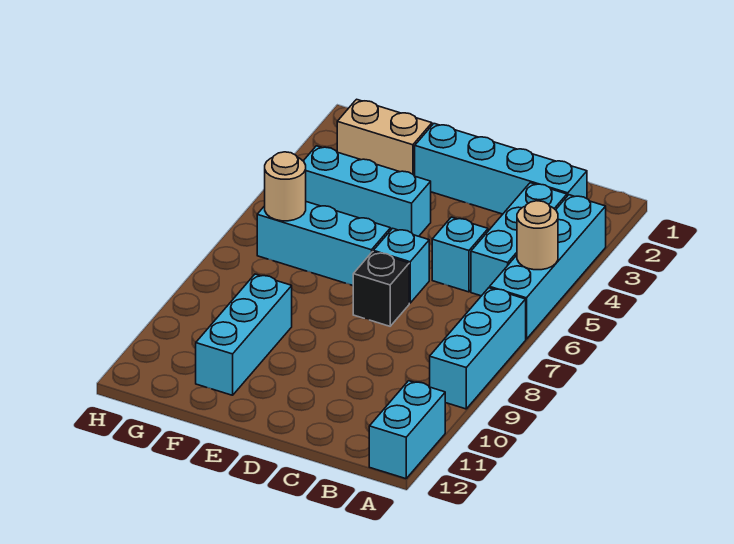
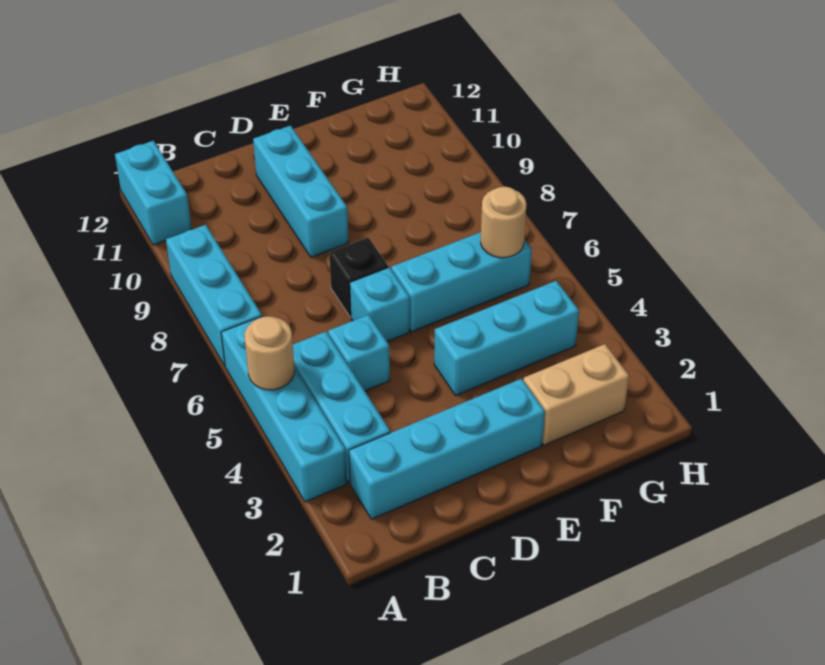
cyan brick F9:F11 level 1 -> cyan brick D9:D11 level 1

